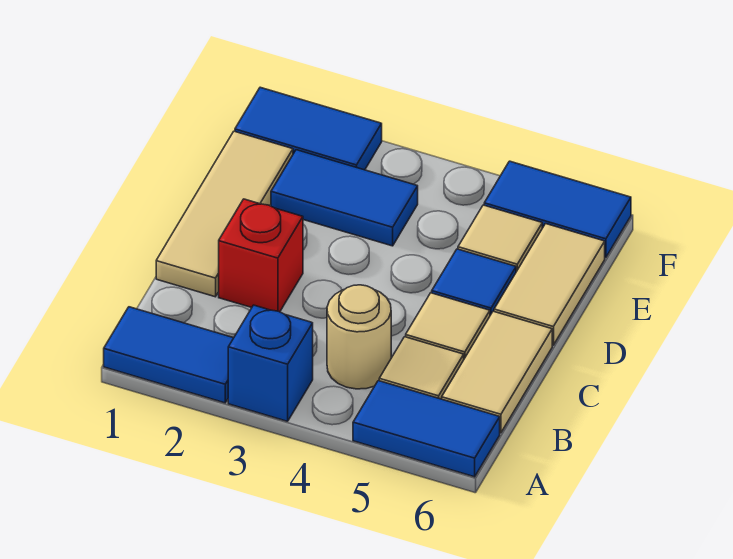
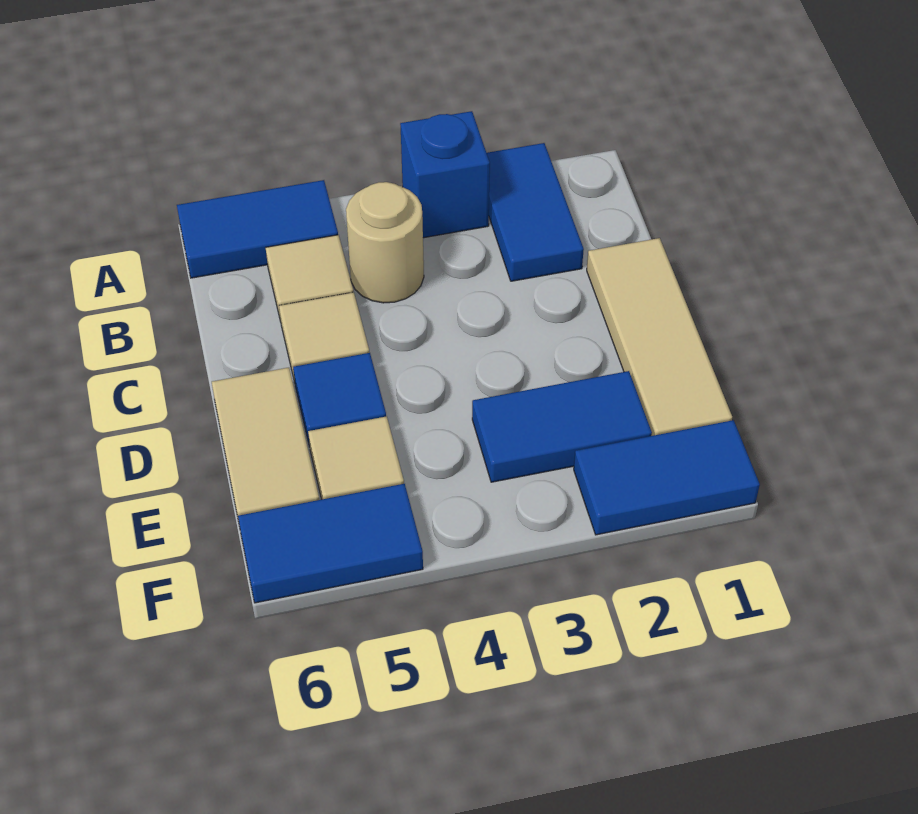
blue tile A1:A2 level 1 -> blue tile A2:B2 level 1
tan tile B6:C6 level 1 -> none
red brick C2 level 1 -> none

